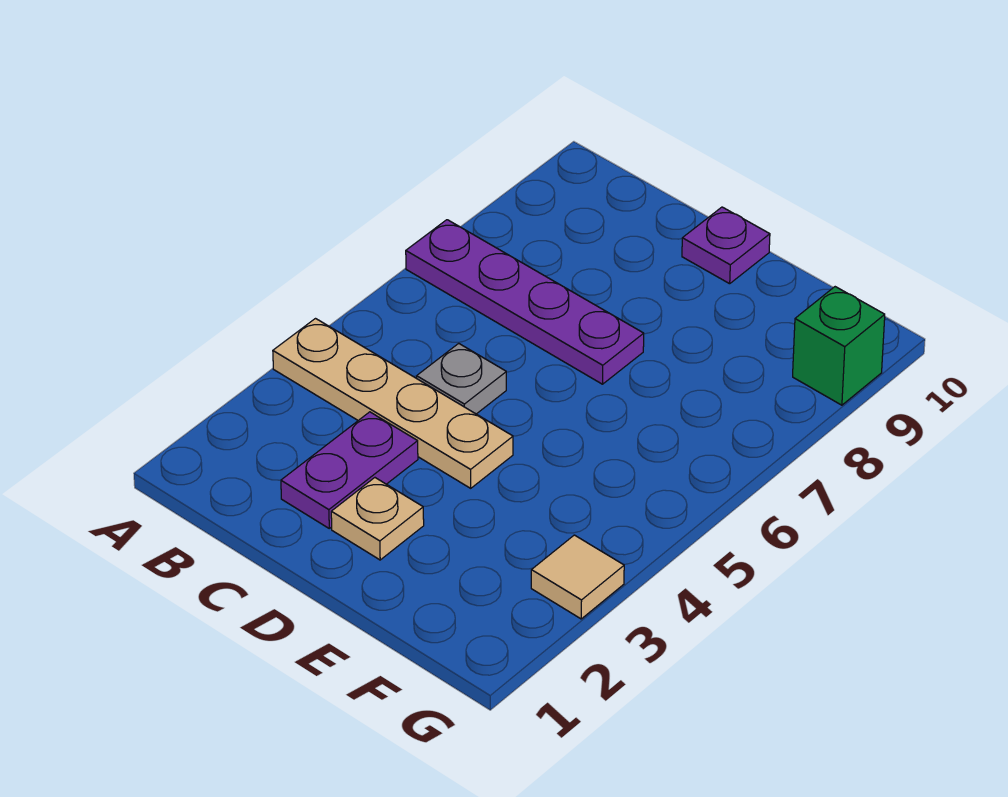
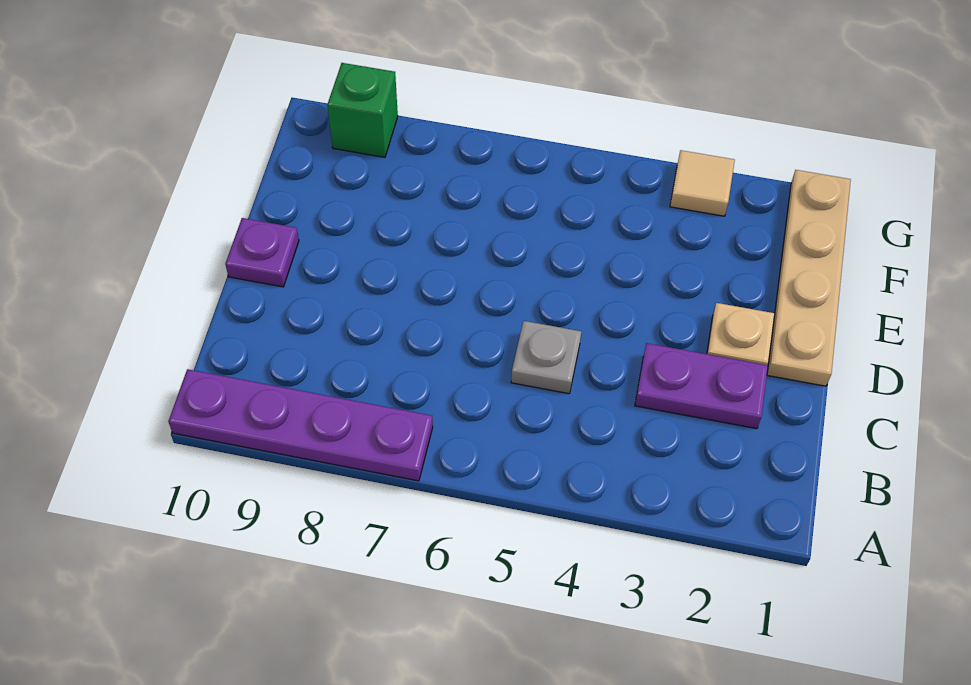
tan plate A4:D4 level 1 -> tan plate D1:G1 level 1
purple plate A7:D7 level 1 -> purple plate A7:A10 level 1

